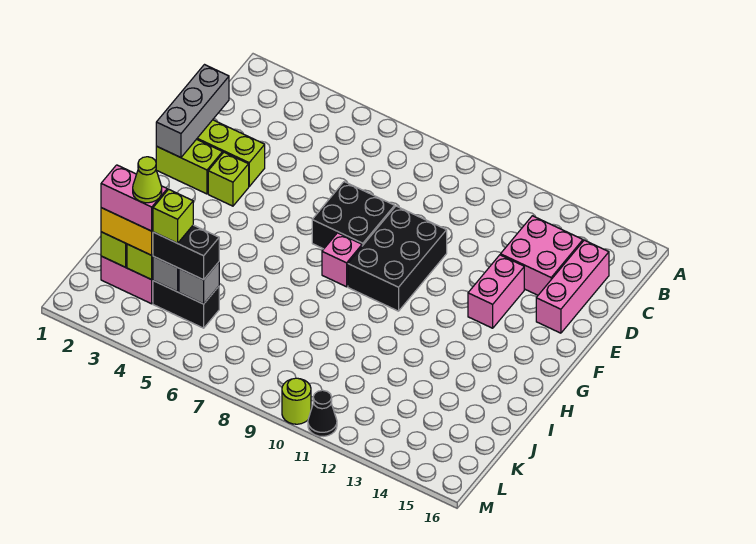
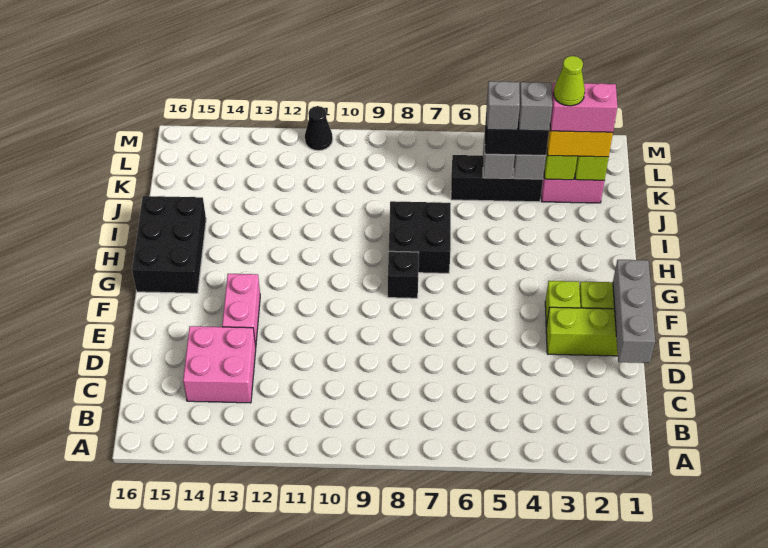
pink brick C15:E15 level 1 -> none
black brick E7:F8 level 1 -> black brick H7:I8 level 1
black brick E9:G10 level 1 -> black brick G15:I16 level 1
pink brick G8 level 1 -> black brick G8 level 1
black brick K4:K5 level 1 -> black brick K4:K6 level 1
lime brick K4 level 4 -> grey brick K4 level 4
none -> grey brick K5 level 4
lime round brick M10 level 1 -> none

